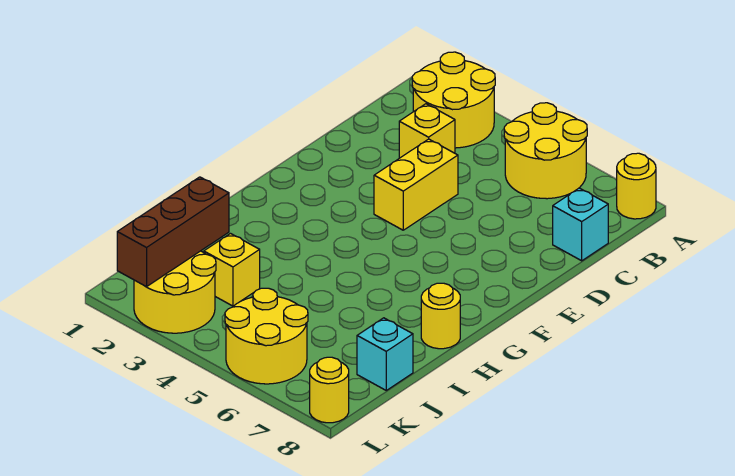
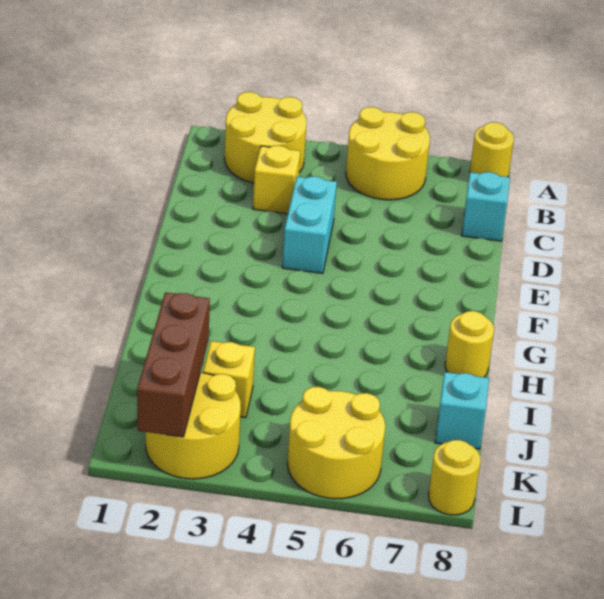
yellow brick D4:E4 level 1 -> cyan brick D4:E4 level 1

